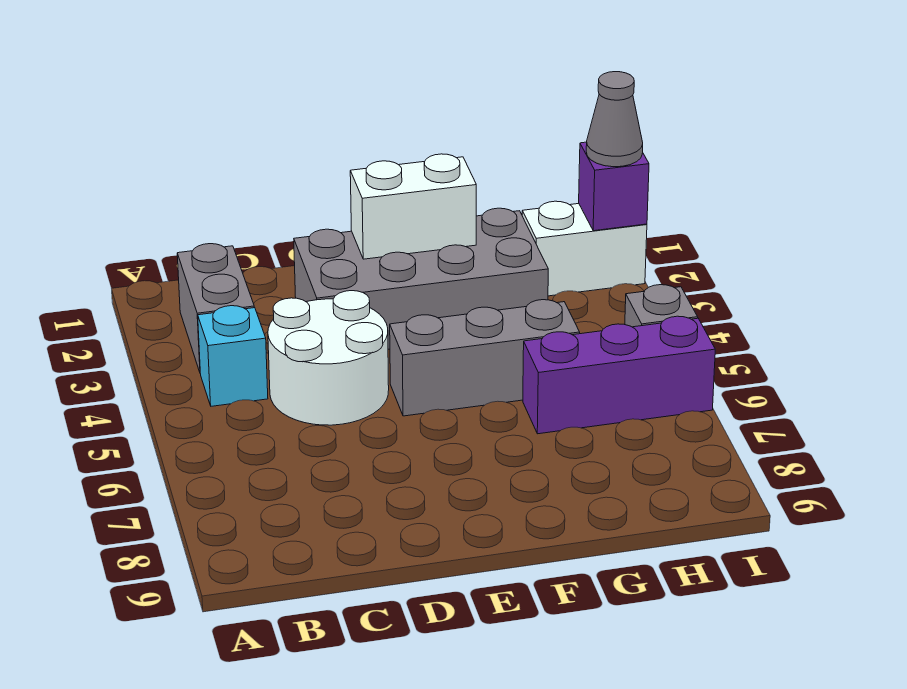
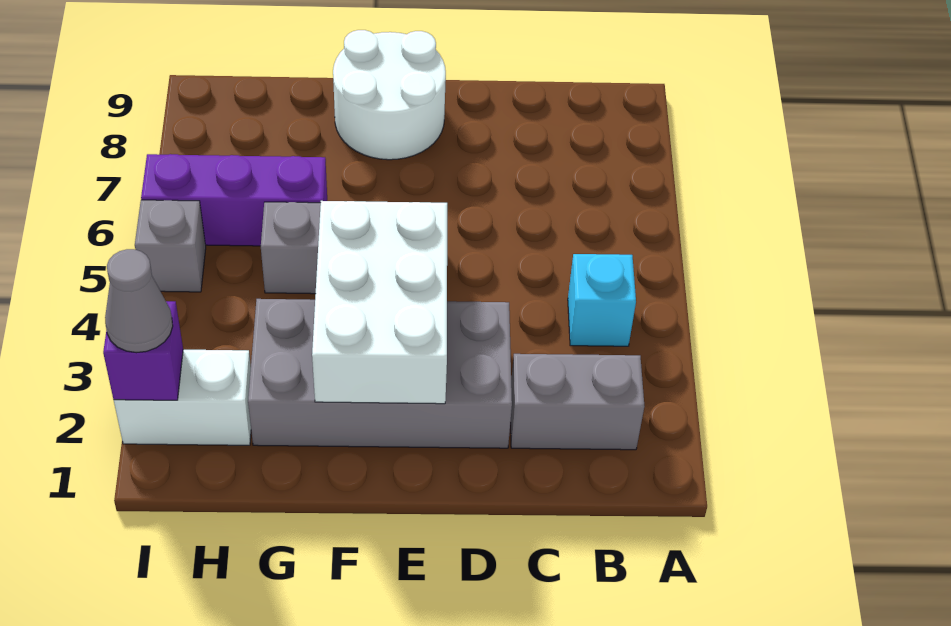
grey brick B2:B3 level 1 -> grey brick B2:C2 level 1
white round brick C4:D5 level 1 -> white round brick E8:F9 level 1
white brick E2:F2 level 2 -> white brick E2:F4 level 2

